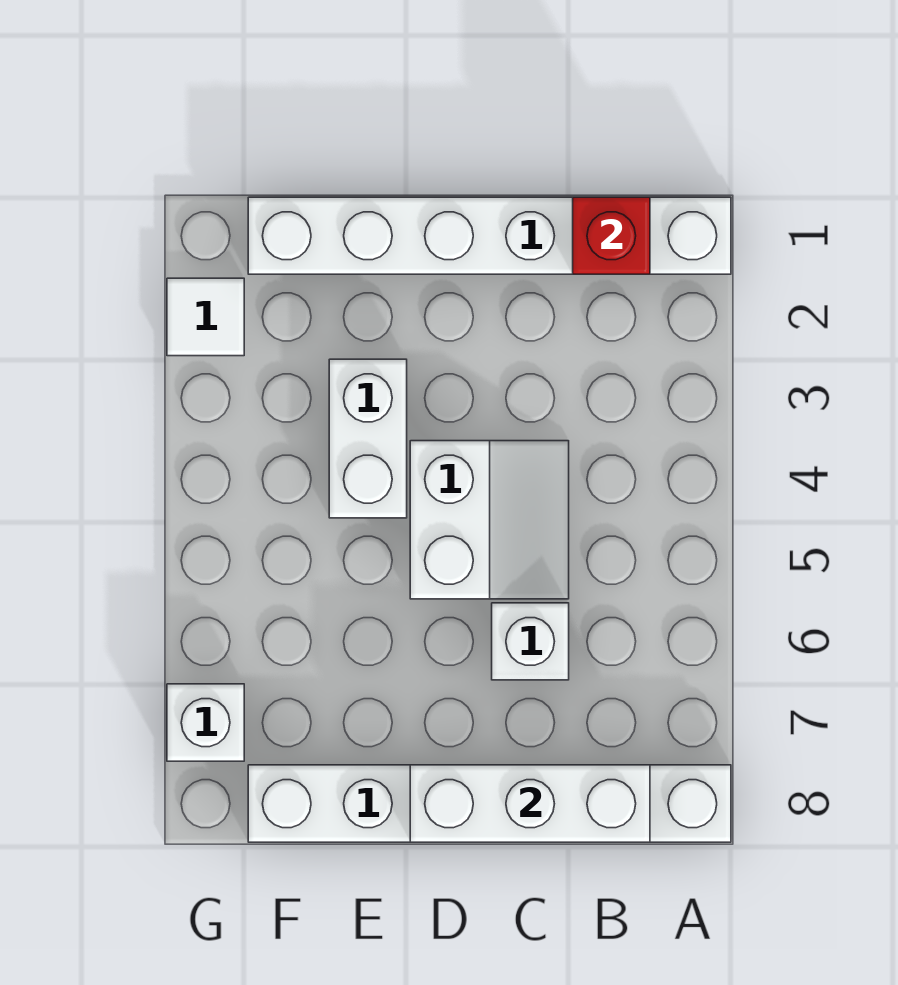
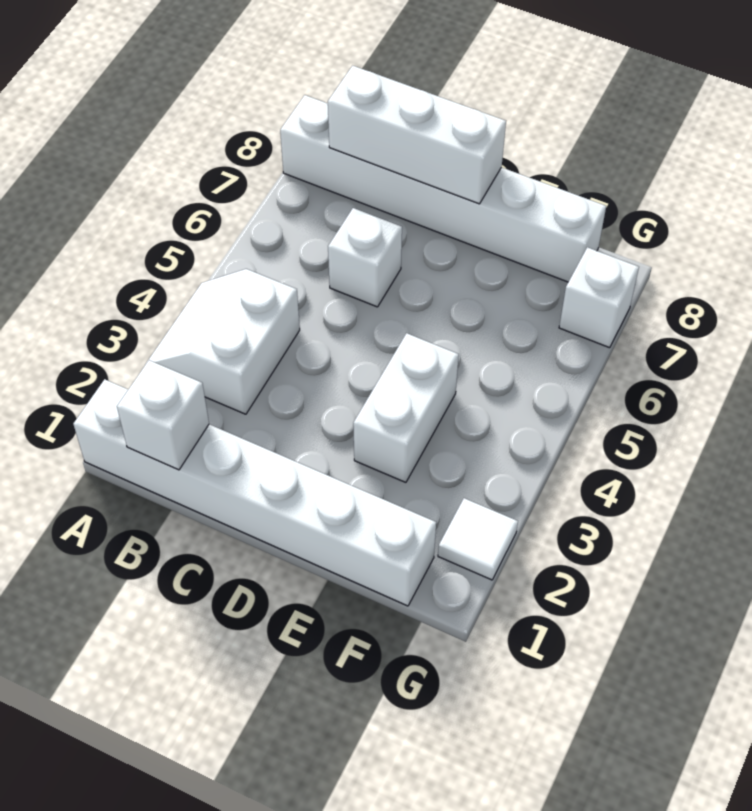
red brick B1 level 2 -> white brick B1 level 2
white slope C4:D5 level 1 top D -> white slope A3:B4 level 1 top B

